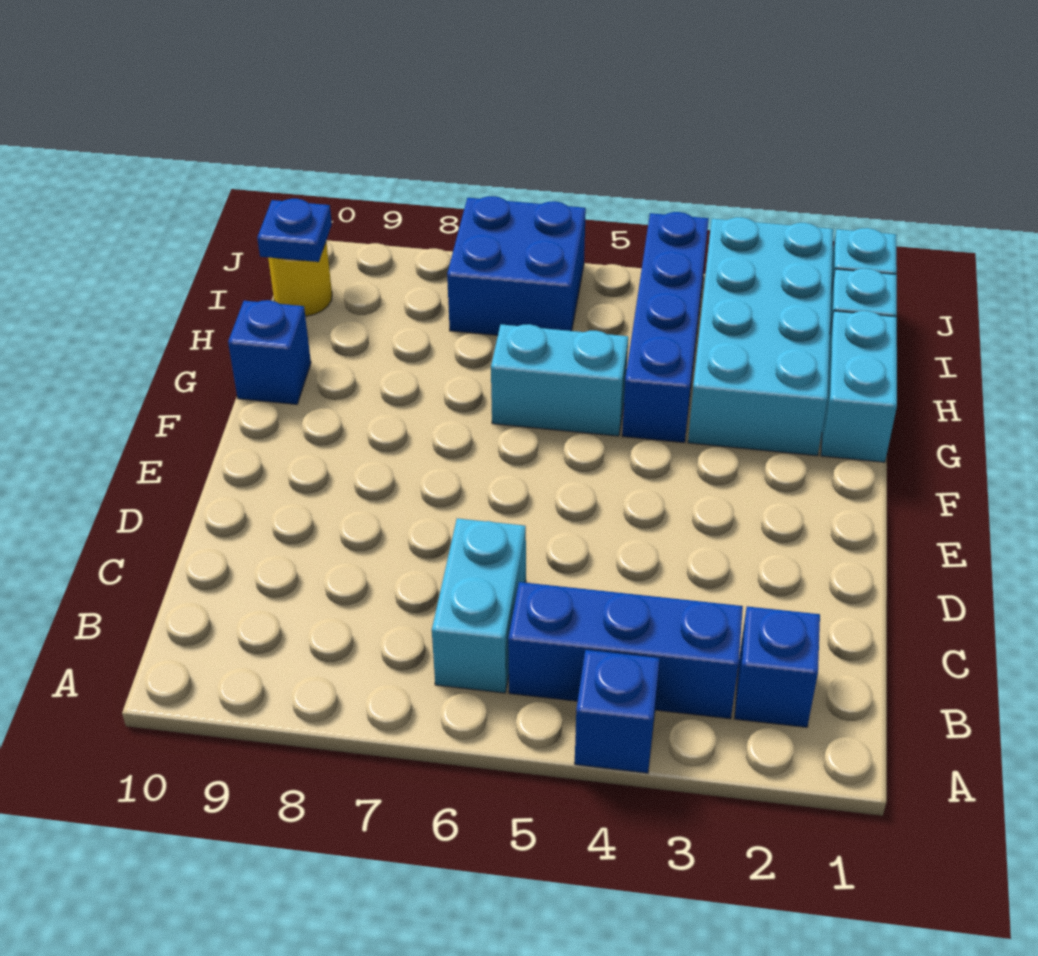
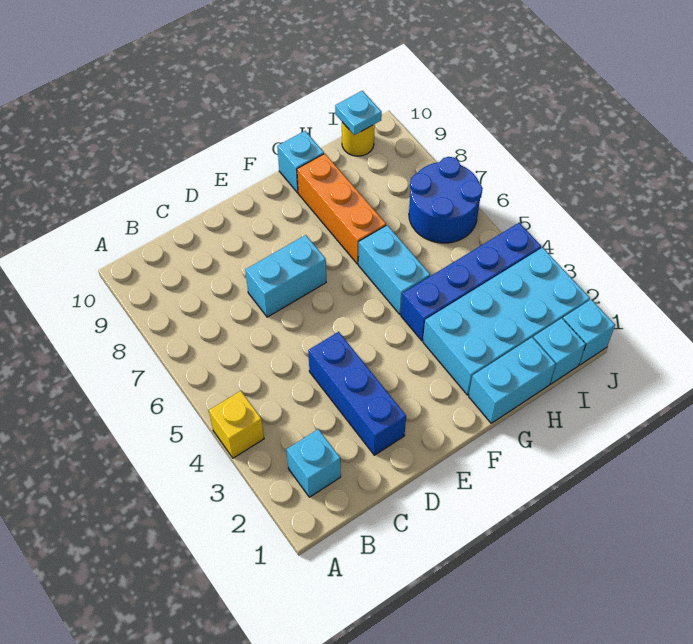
blue brick A4 level 1 -> yellow brick A4 level 1
blue brick B2 level 1 -> cyan brick B2 level 1
blue brick B3:B5 level 1 -> blue brick D2:D4 level 1
cyan brick B6:C6 level 1 -> cyan brick D7:E7 level 1
none -> orange brick G7:G9 level 1
blue brick G10 level 1 -> cyan brick G10 level 1
blue brick I6:J7 level 1 -> blue round brick I6:J7 level 1
blue plate I10 level 2 -> cyan plate I10 level 2

